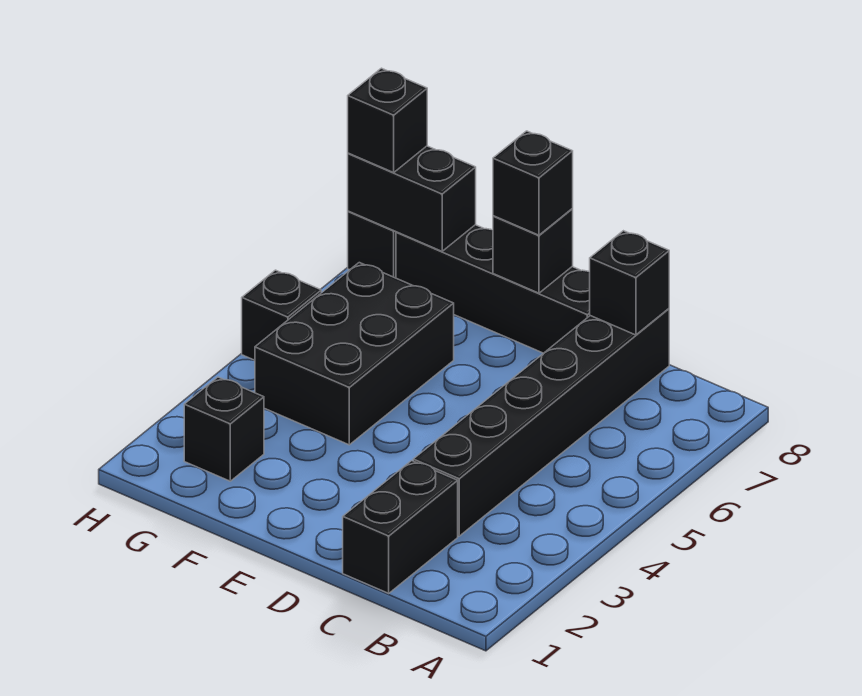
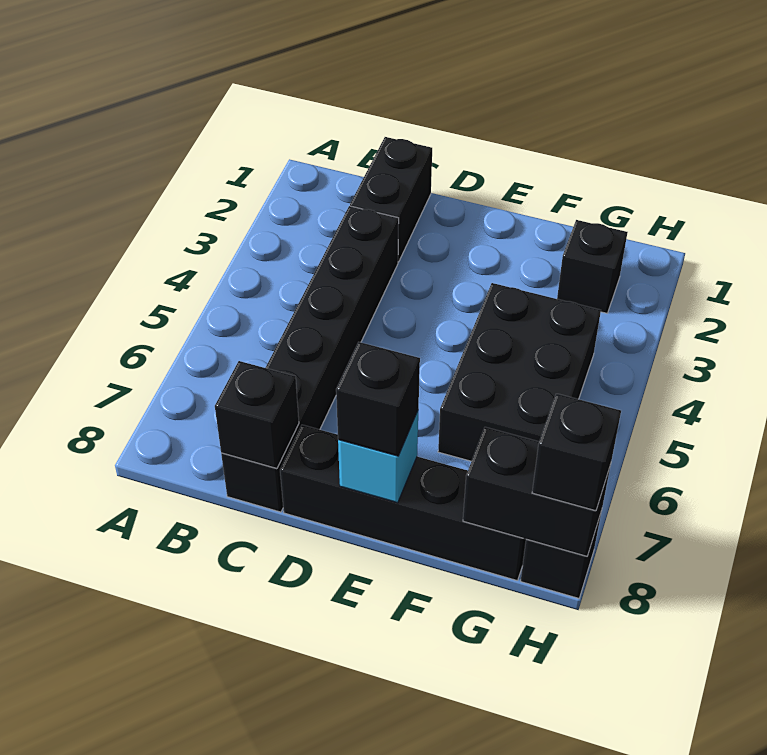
black brick E8 level 2 -> cyan brick E8 level 2
black brick H5 level 1 -> none

